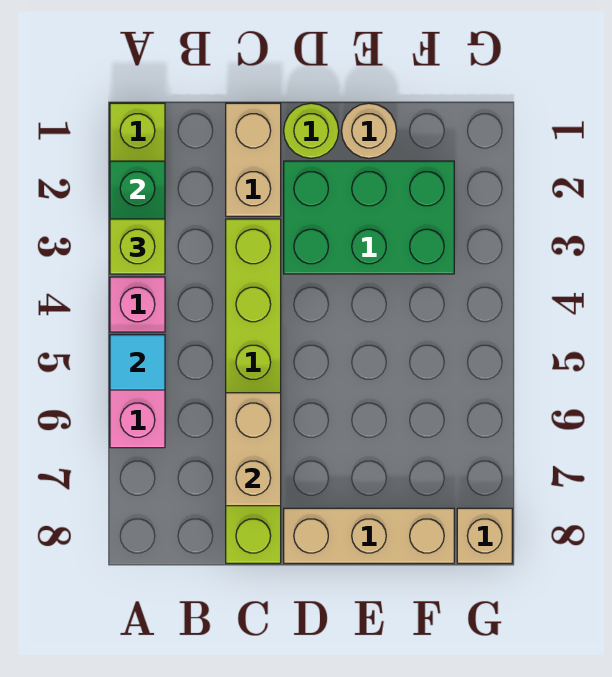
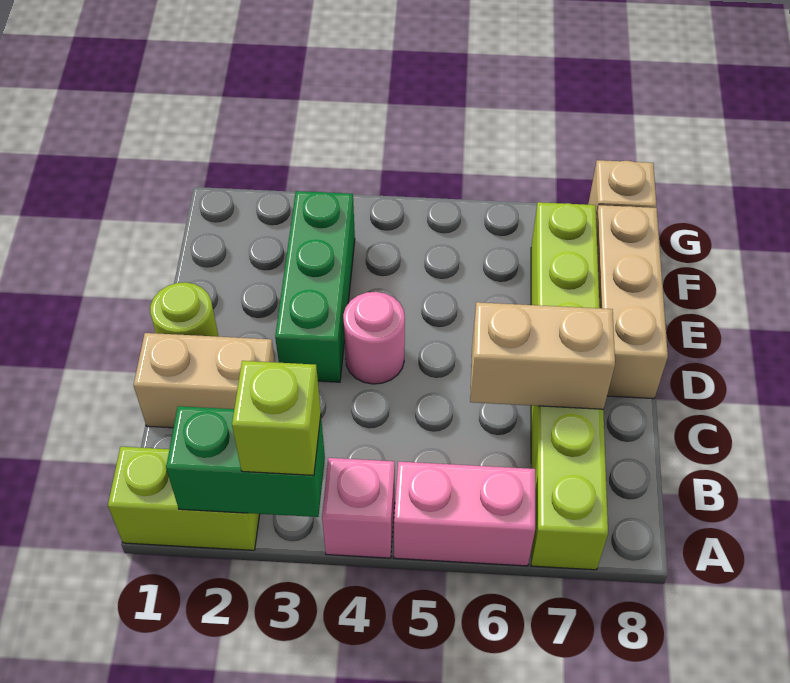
cyan tile A5 level 2 -> none
lime brick C3:C8 level 1 -> lime brick A7:F7 level 1
green brick D2:F3 level 1 -> green brick D3:F3 level 1
none -> pink round brick D4 level 1
tan round brick E1 level 1 -> none

